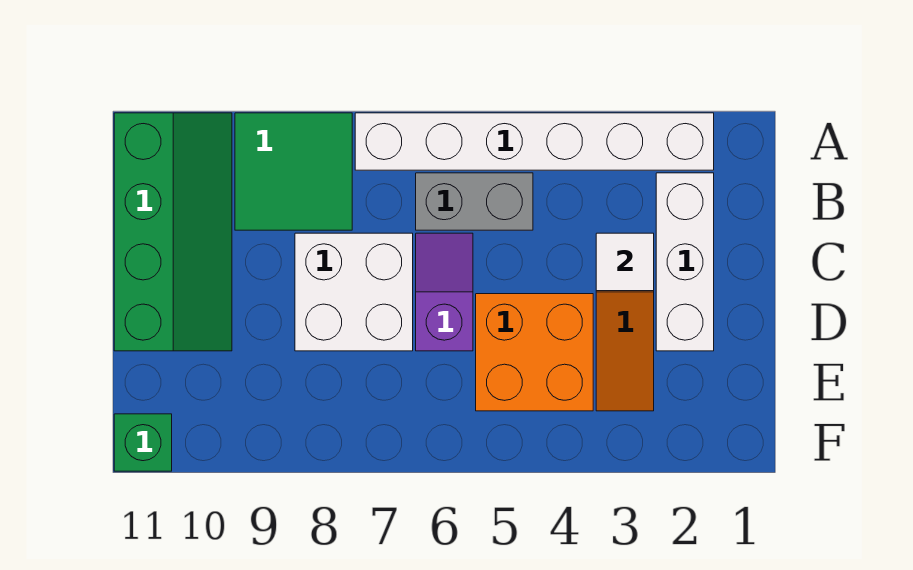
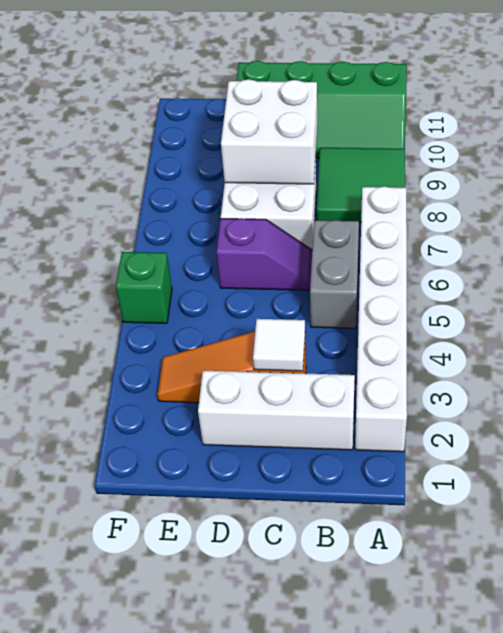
none -> white brick C8:D9 level 2
orange brick D4:E5 level 1 -> none
green brick F11 level 1 -> green brick F5 level 1

